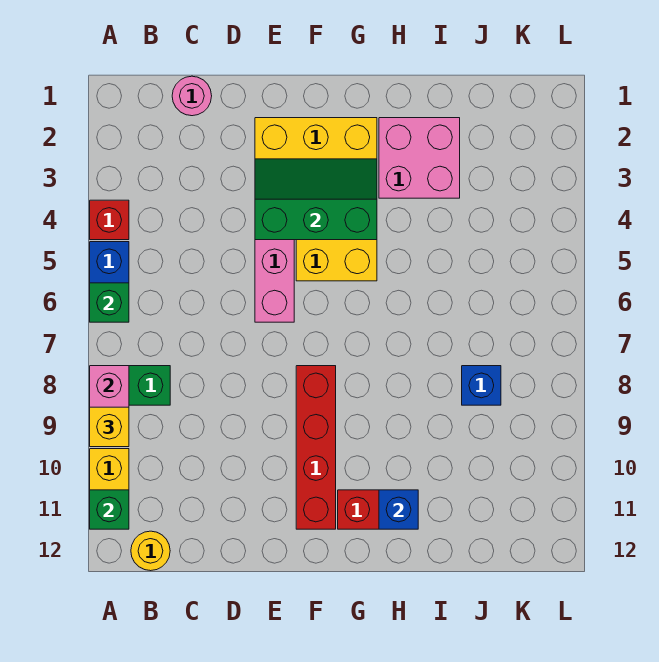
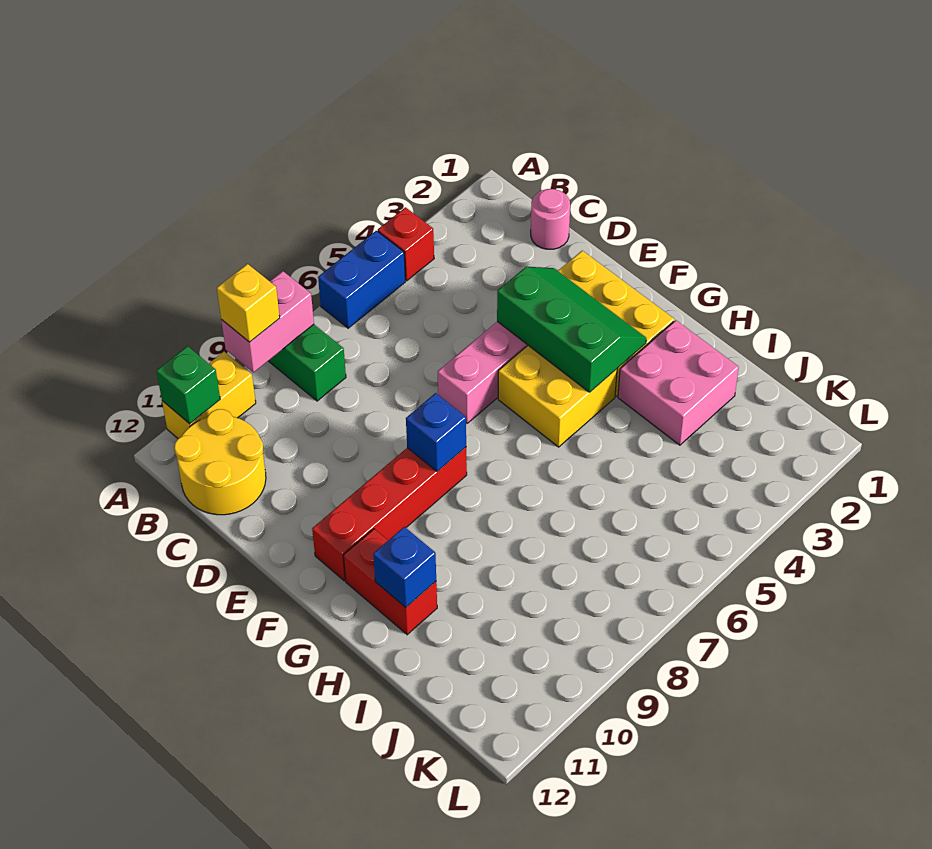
green brick A6 level 2 -> none
yellow round brick B12 level 1 -> yellow round brick B11:C12 level 1
blue brick J8 level 1 -> blue brick F8 level 2

